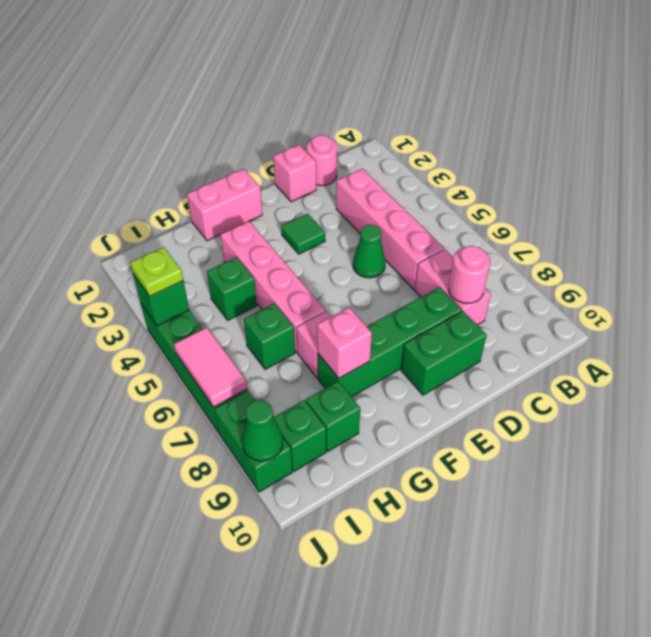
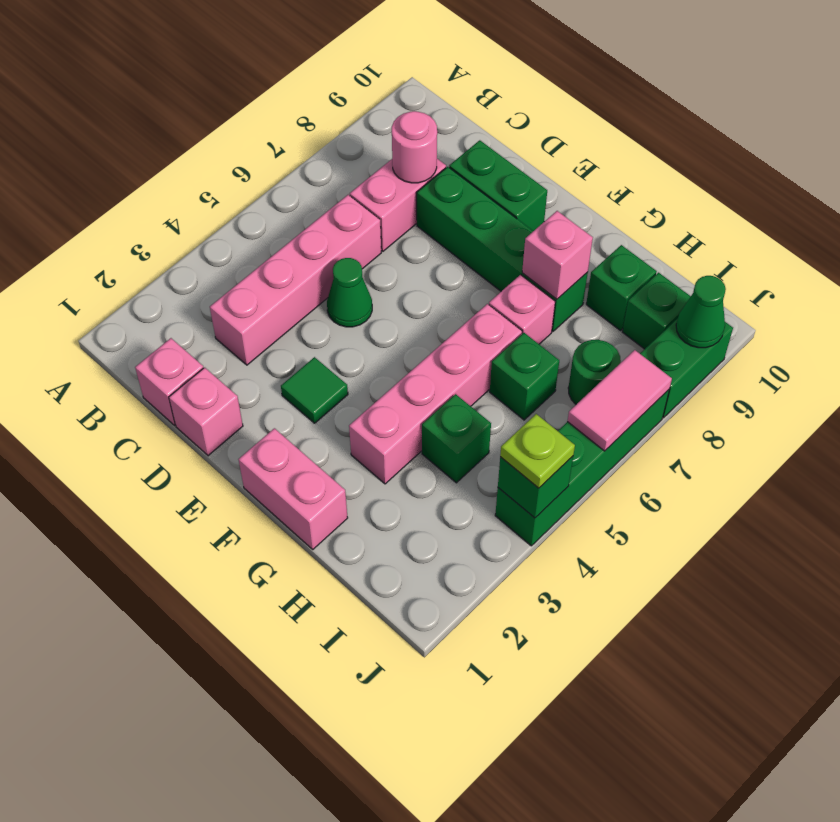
pink round brick C1 level 1 -> pink brick C1 level 1
none -> green round brick I7 level 1

